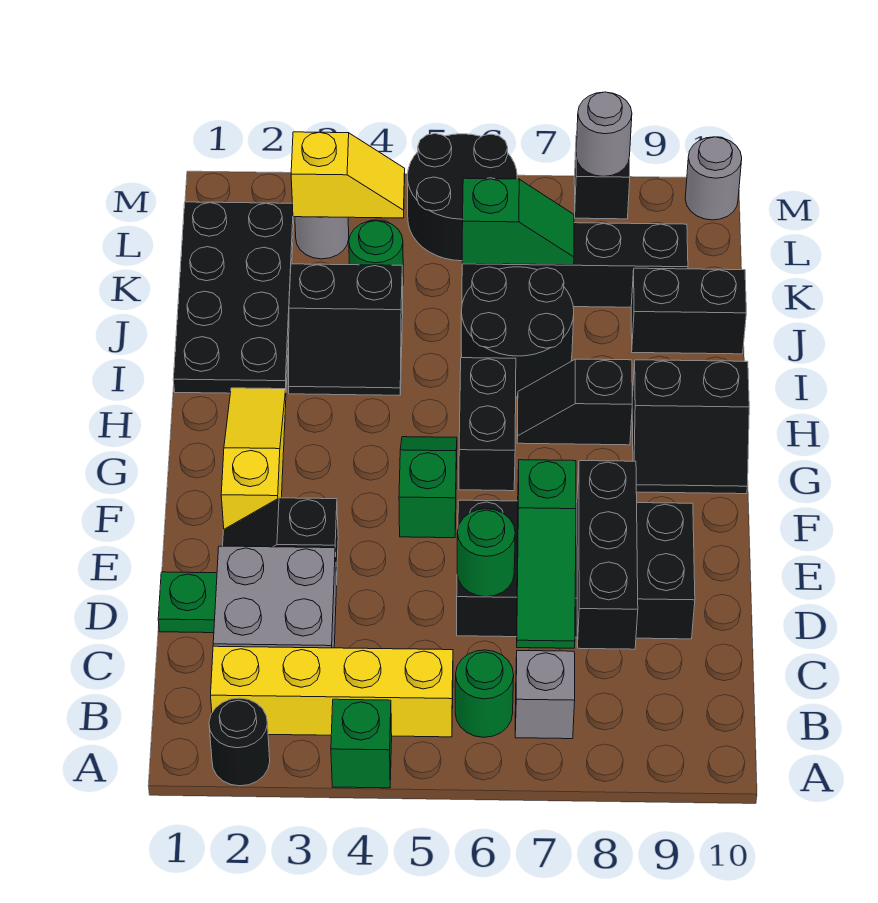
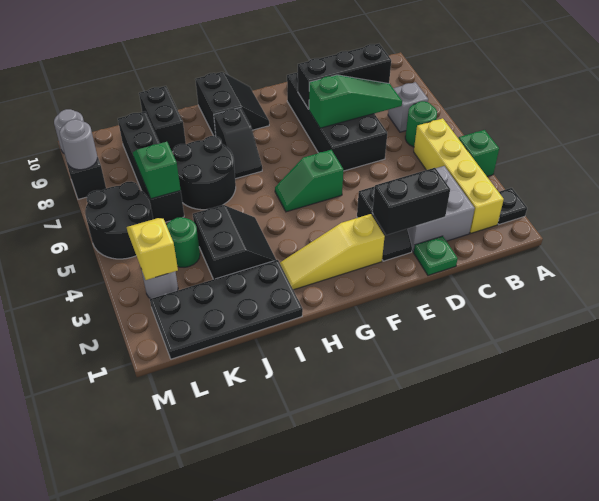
black round brick A2 level 1 -> black plate A2 level 1
green round brick D6 level 2 -> none
black brick G6:H6 level 1 -> black brick D2:E2 level 2

